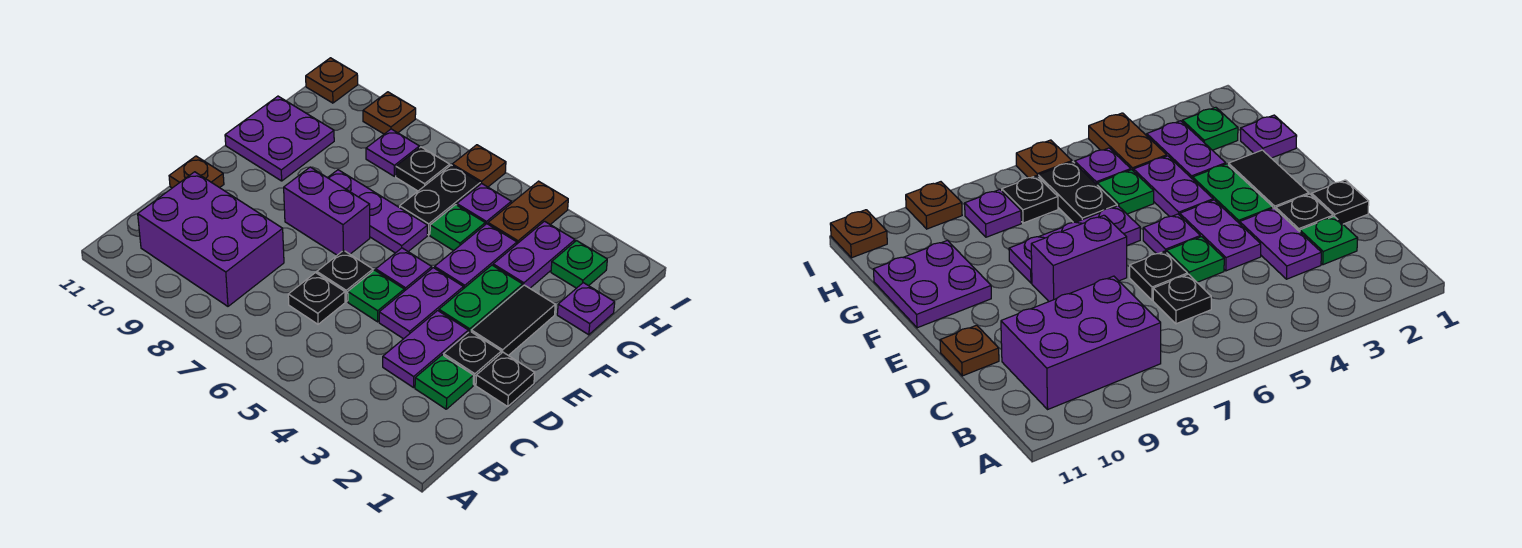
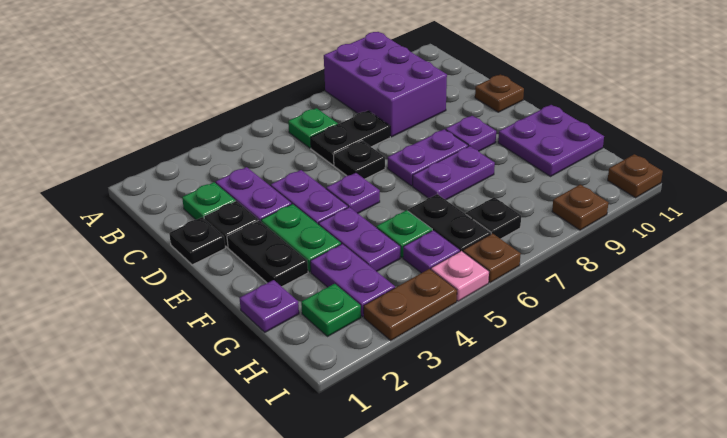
purple brick B8:C10 level 1 -> purple brick A8:C9 level 1
black plate C6 level 1 -> black plate C6:C7 level 1
green plate D5 level 1 -> green plate B6 level 1
black tile E2:F2 level 1 -> black plate E2:F2 level 1
purple brick E7:E8 level 1 -> purple plate E7:E8 level 1
purple plate F6:F8 level 1 -> purple plate F7:F8 level 1
brown plate H4:I4 level 1 -> brown plate I3:I4 level 1
purple plate H8 level 1 -> purple plate E9 level 1
none -> pink plate I5 level 1

